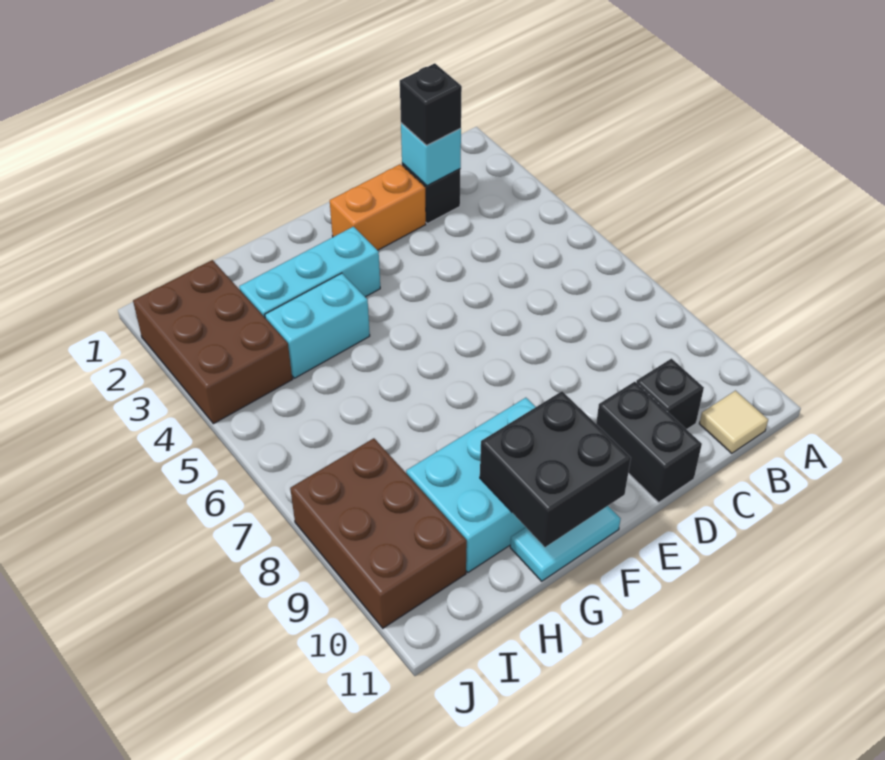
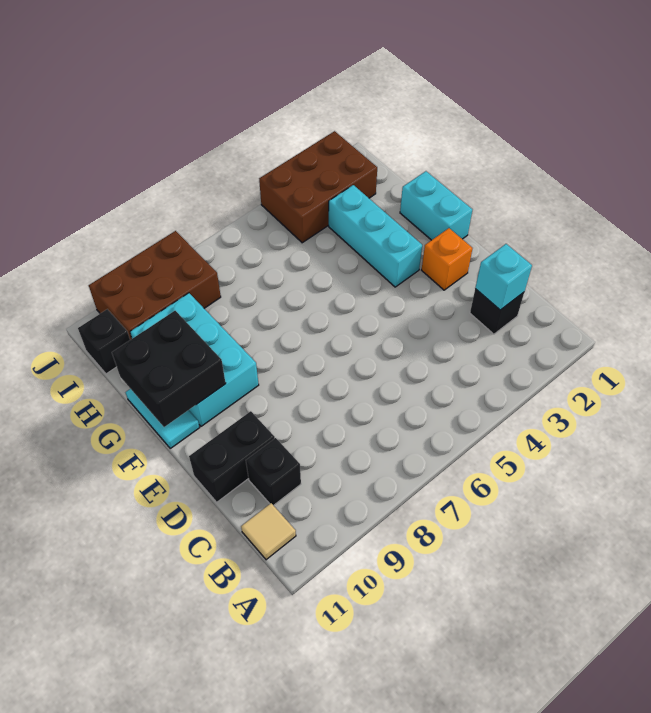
black brick C2 level 3 -> black brick I11 level 1
orange brick D2:E2 level 1 -> orange brick E2 level 1
cyan brick G4:H4 level 1 -> cyan brick F1:G1 level 1

